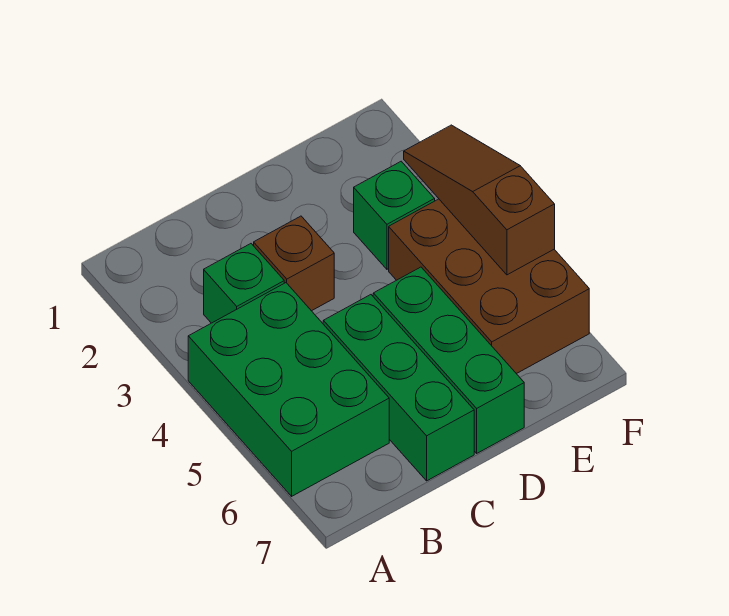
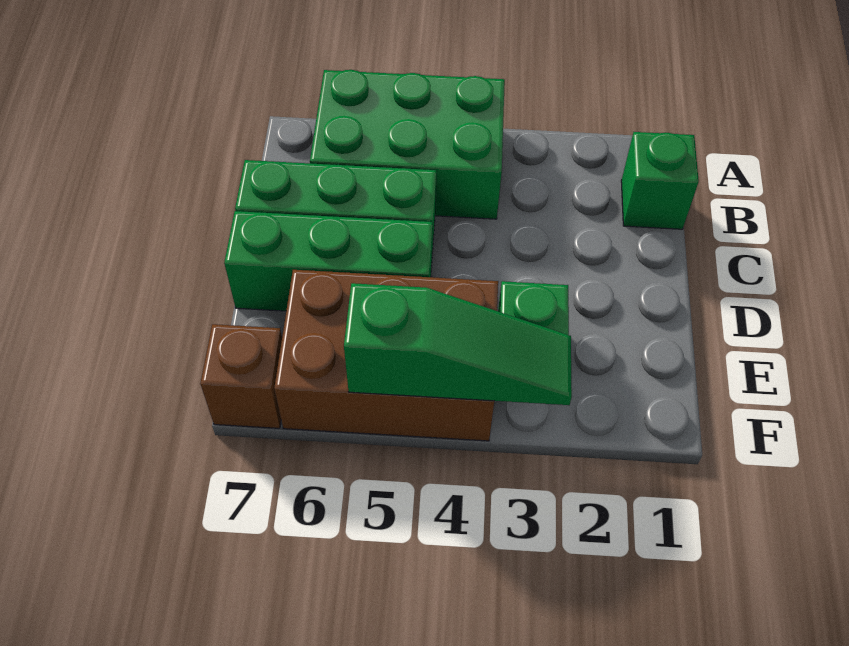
green brick B3 level 1 -> green brick B1 level 1
brown brick C3 level 1 -> brown brick F7 level 1
brown slope F3:F5 level 2 top 5 -> green slope F3:F5 level 2 top 5

